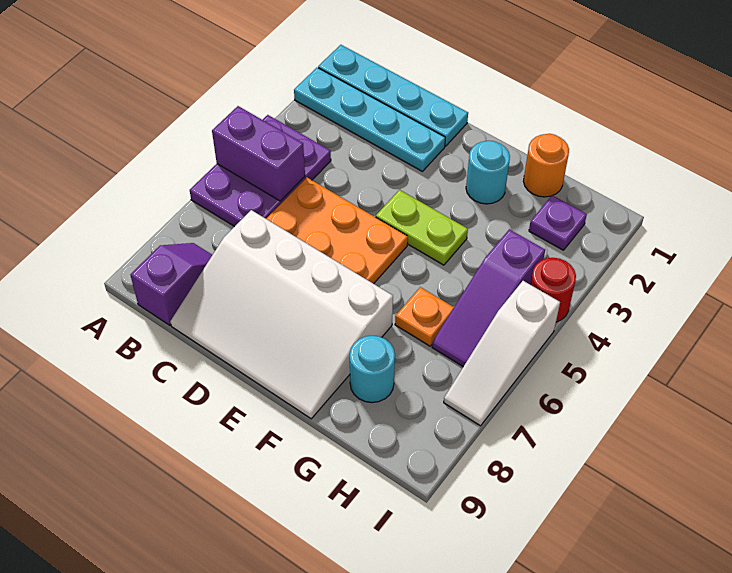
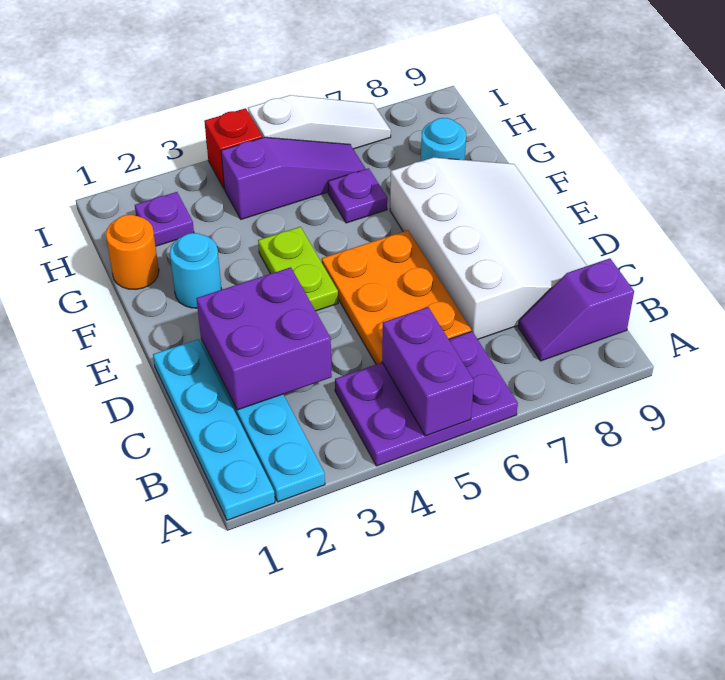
none -> purple brick C2:D3 level 2
orange plate G6 level 1 -> purple plate G6 level 1
red round brick I4 level 1 -> red brick I4 level 1

